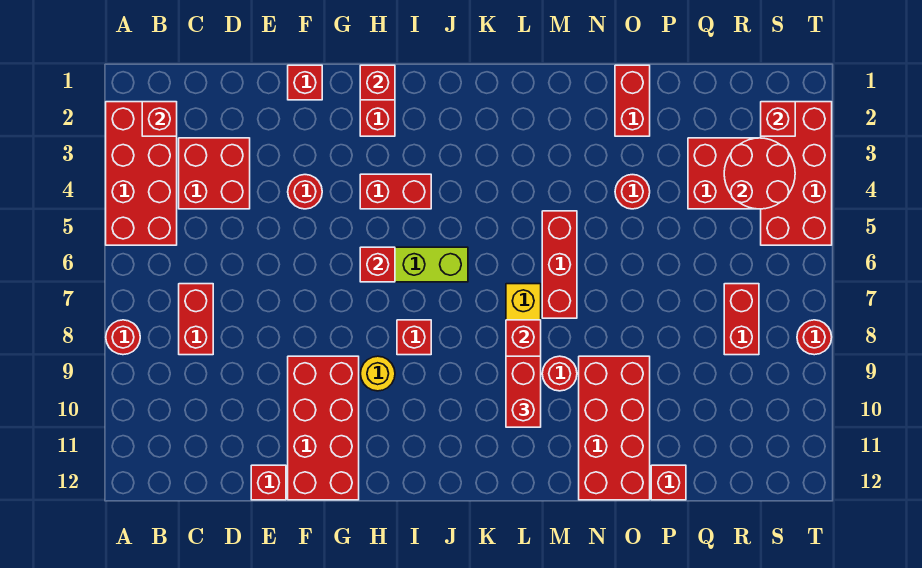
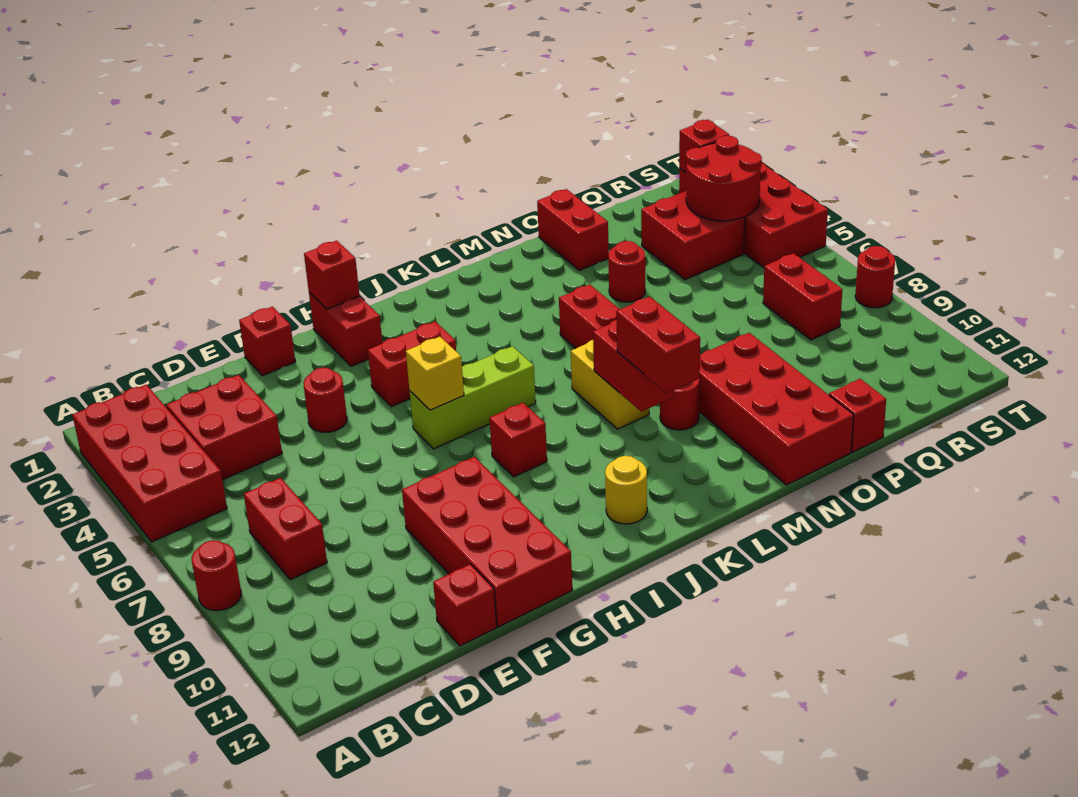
red brick B2 level 2 -> none
red brick H6 level 2 -> yellow brick H6 level 2
yellow round brick H9 level 1 -> yellow round brick J11 level 1

